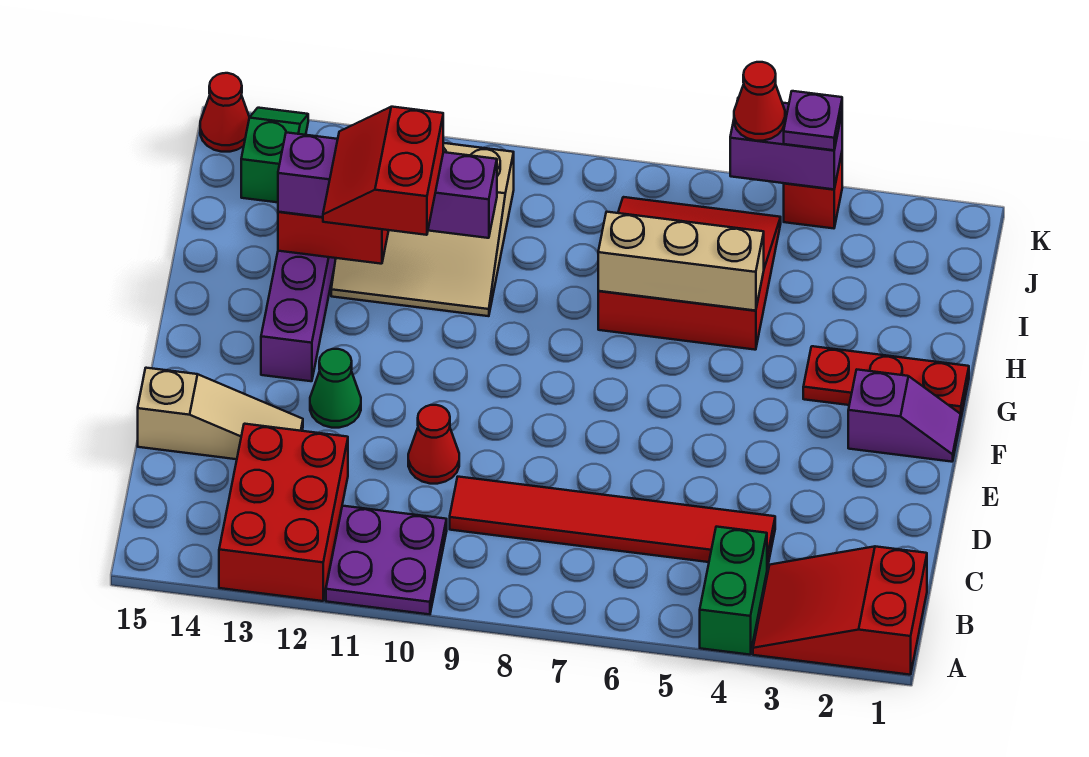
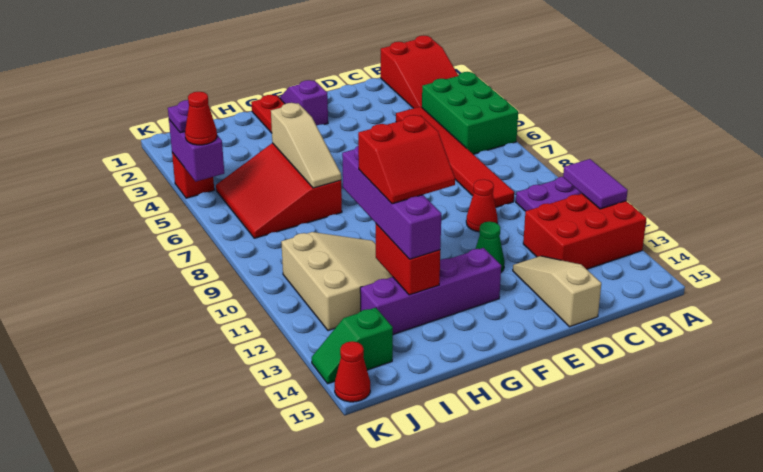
green brick A4:B4 level 1 -> green brick A4:B6 level 1
none -> purple tile A11:A12 level 2
tan brick H5:H7 level 2 -> tan slope H5:H7 level 2 top 5

